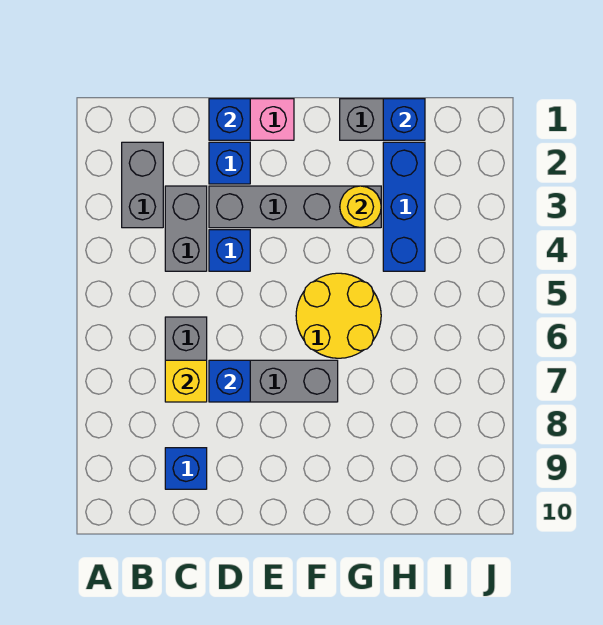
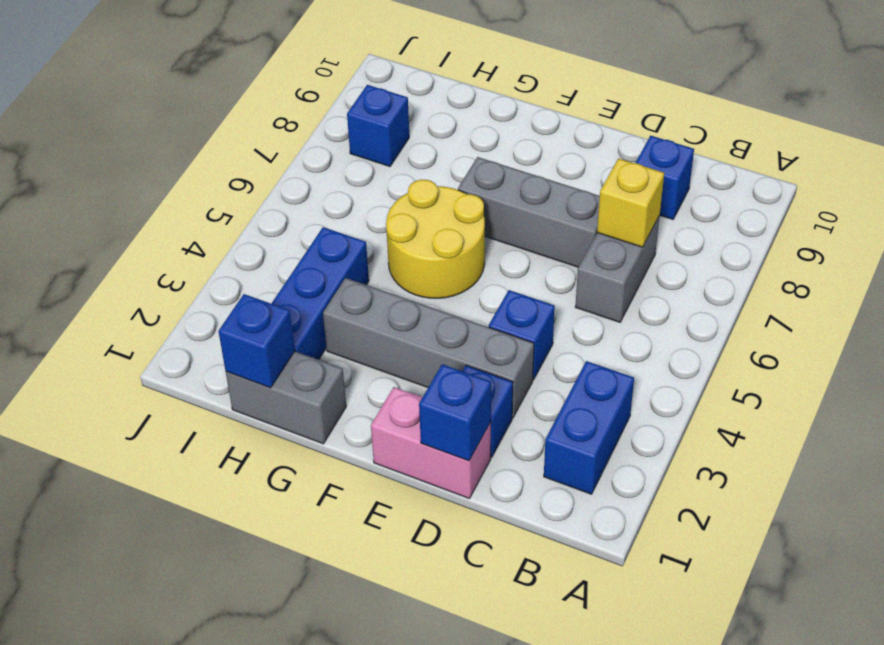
grey brick B2:B3 level 1 -> blue brick B2:B3 level 1
grey brick C3:C4 level 1 -> none
blue brick D7 level 2 -> blue brick I8 level 1
yellow round brick G3 level 2 -> none

